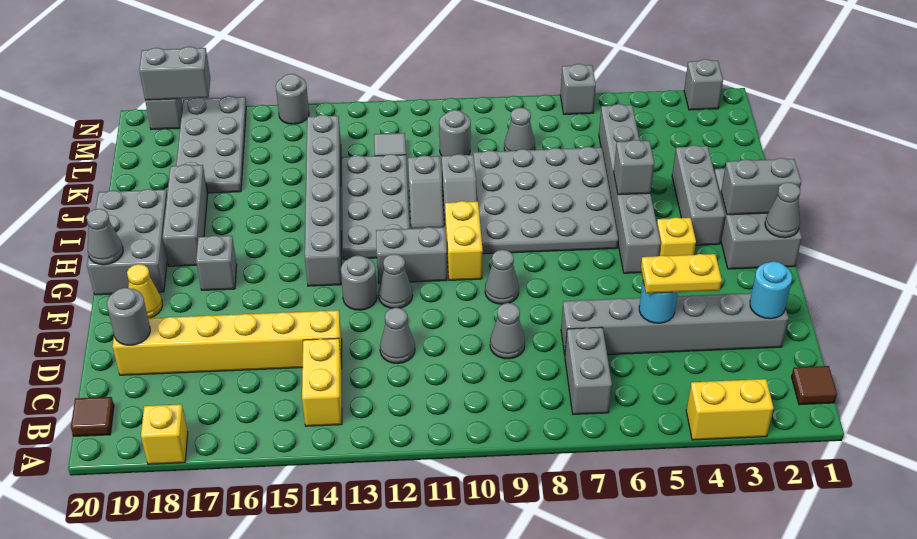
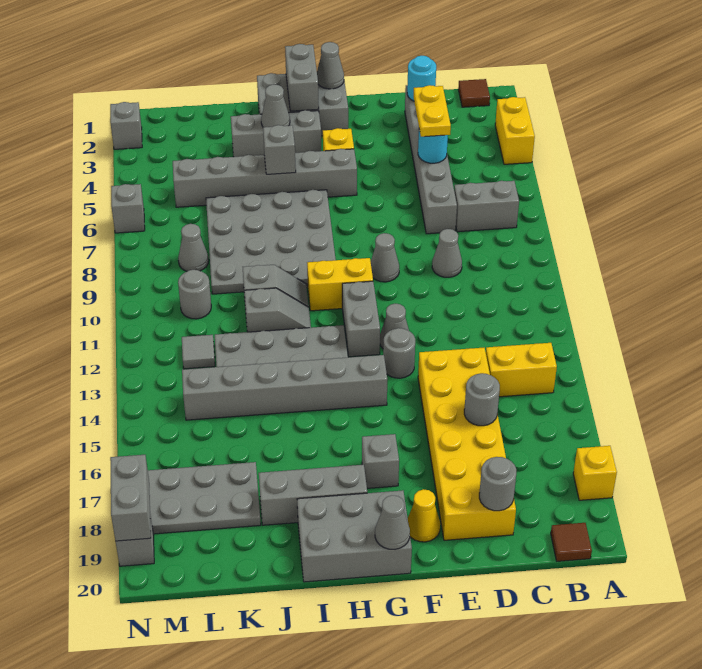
grey cone D12 level 1 -> grey cone I3 level 2
yellow brick D14:D19 level 1 -> yellow brick D14:E19 level 1
grey round brick N15 level 1 -> grey round brick D16 level 2

